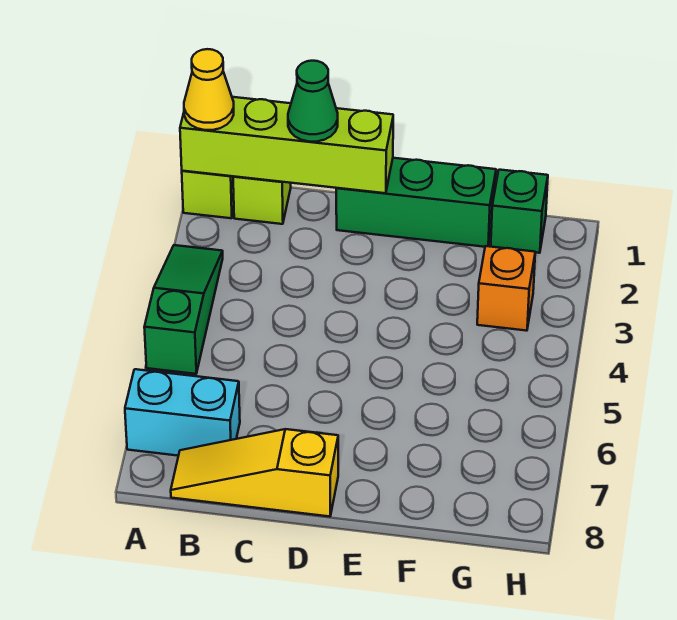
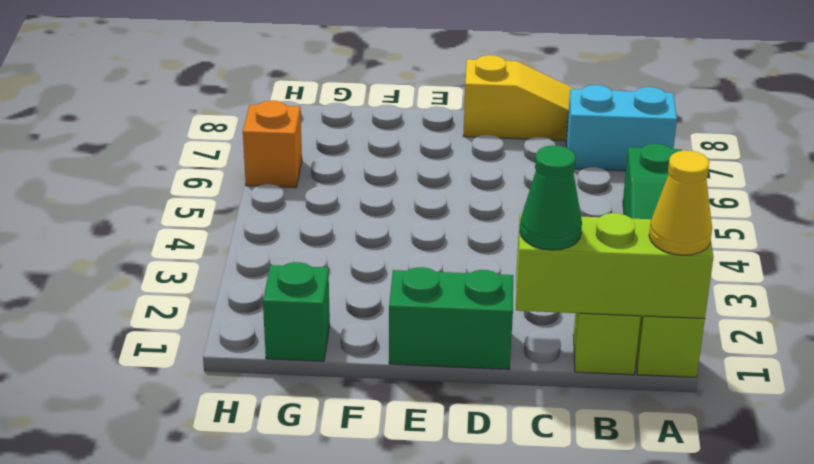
lime brick A1:D1 level 2 -> lime brick A1:C1 level 2
green brick D1:F1 level 1 -> green brick D1:E1 level 1
orange brick G3 level 1 -> orange brick H6 level 1

